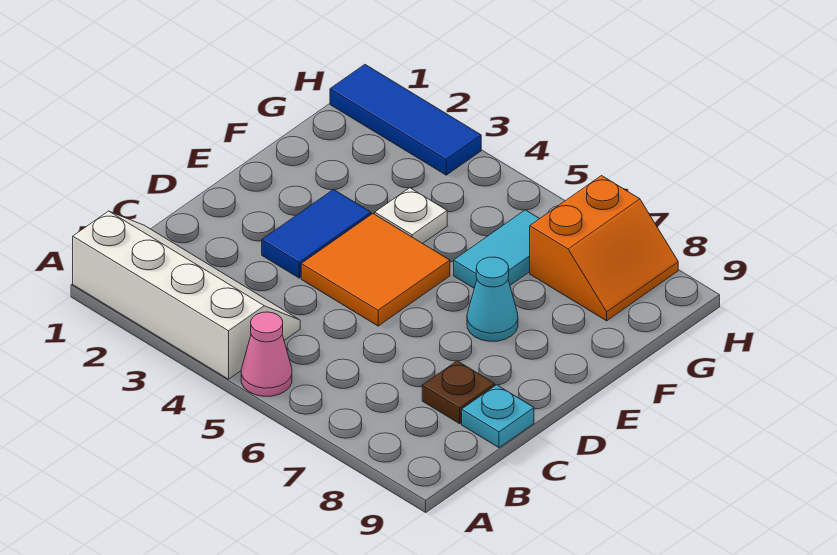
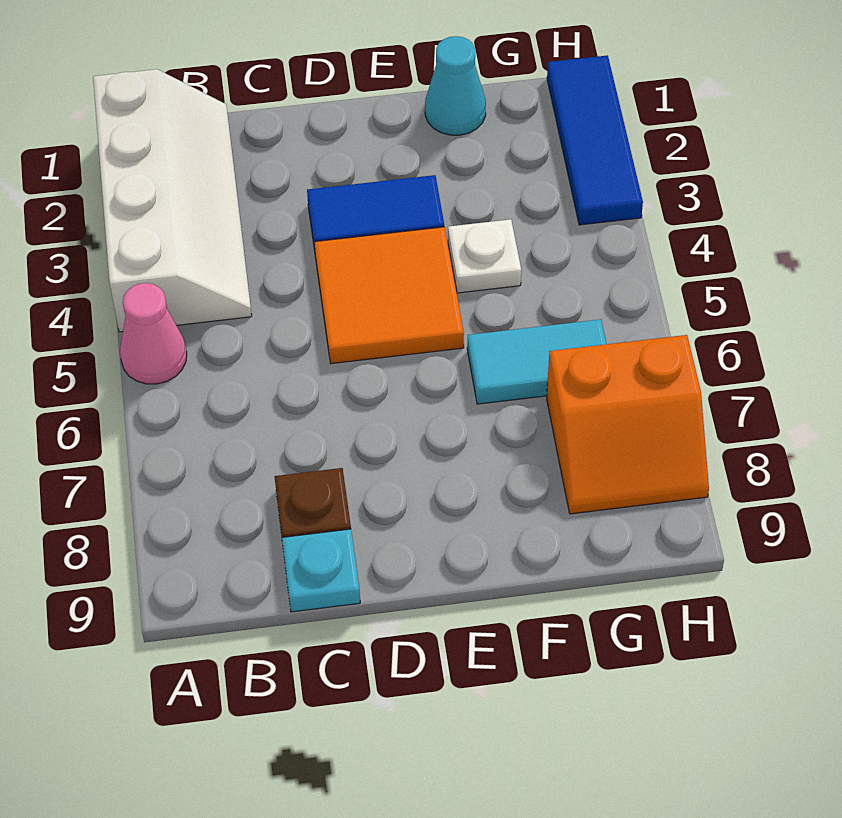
cyan cone E7 level 1 -> cyan cone F1 level 1

